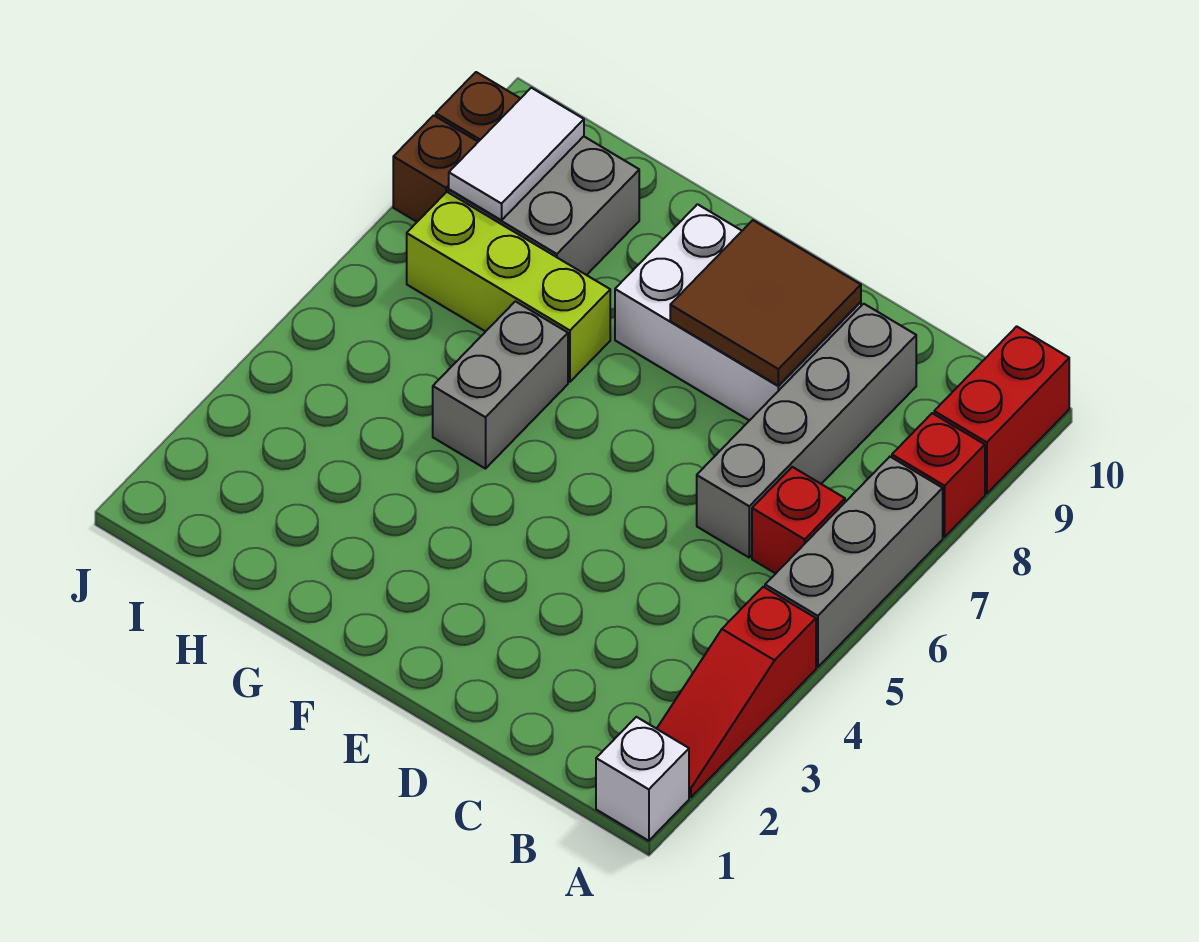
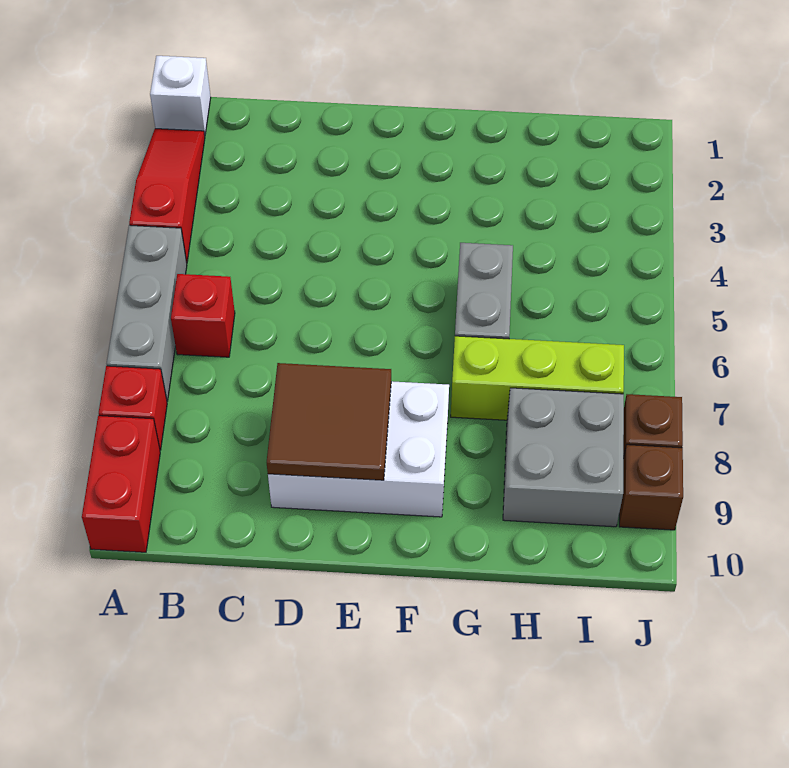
grey brick C6:C9 level 1 -> none
white tile I8:I9 level 2 -> none

